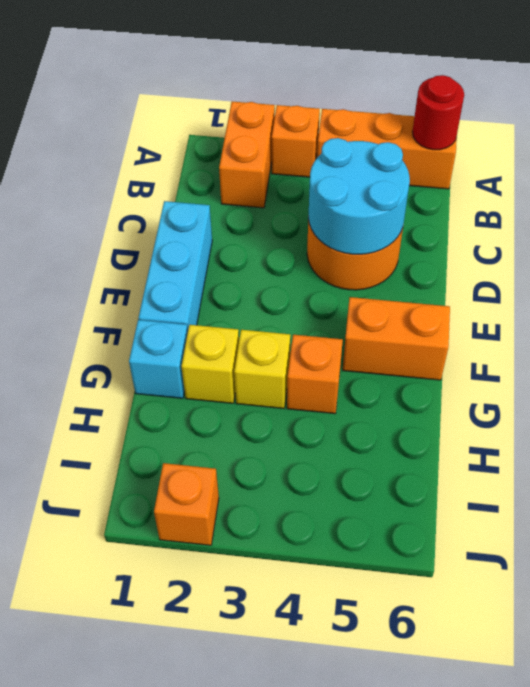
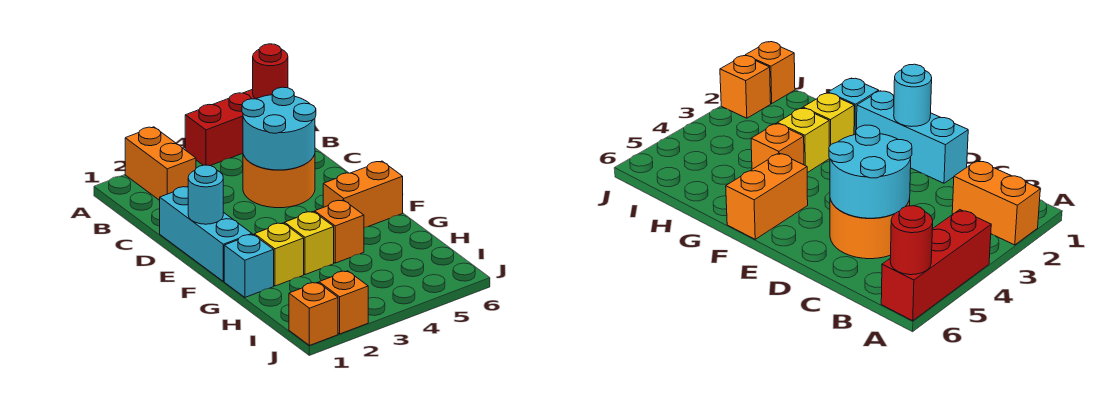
orange brick A3 level 1 -> orange brick J1 level 1
orange brick A4:A6 level 1 -> red brick A4:A6 level 1
none -> cyan round brick E1 level 2

